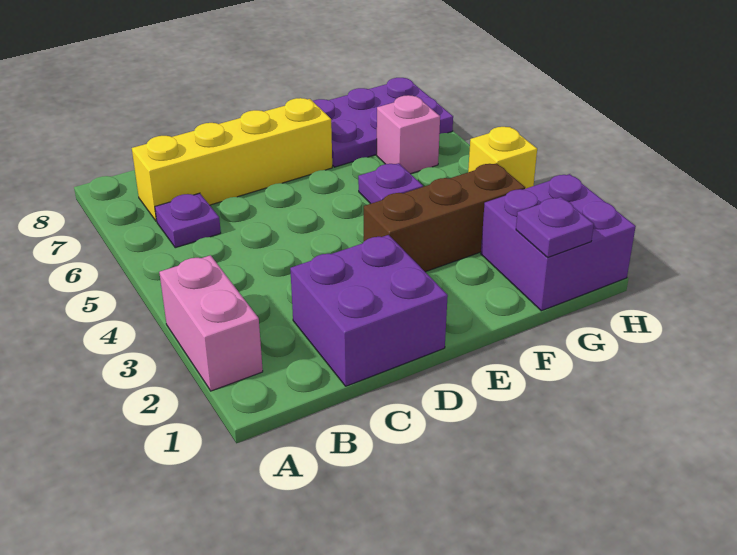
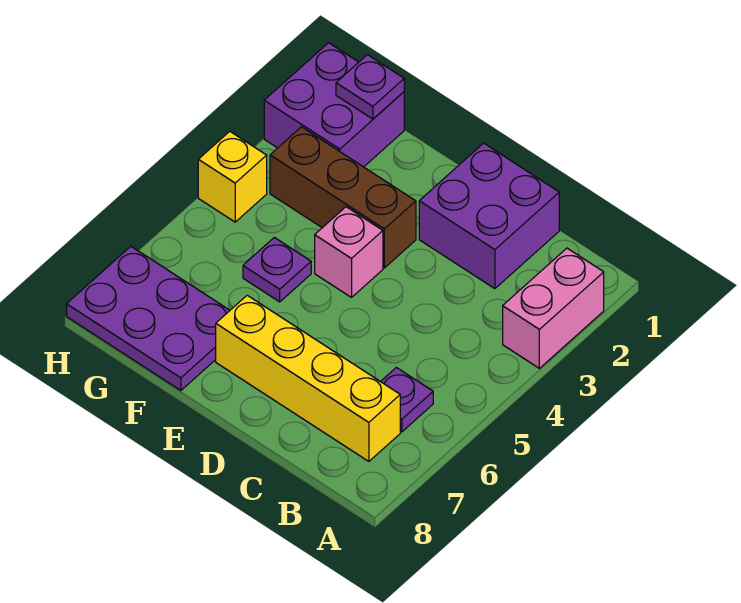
pink brick G6 level 1 -> pink brick E4 level 1

